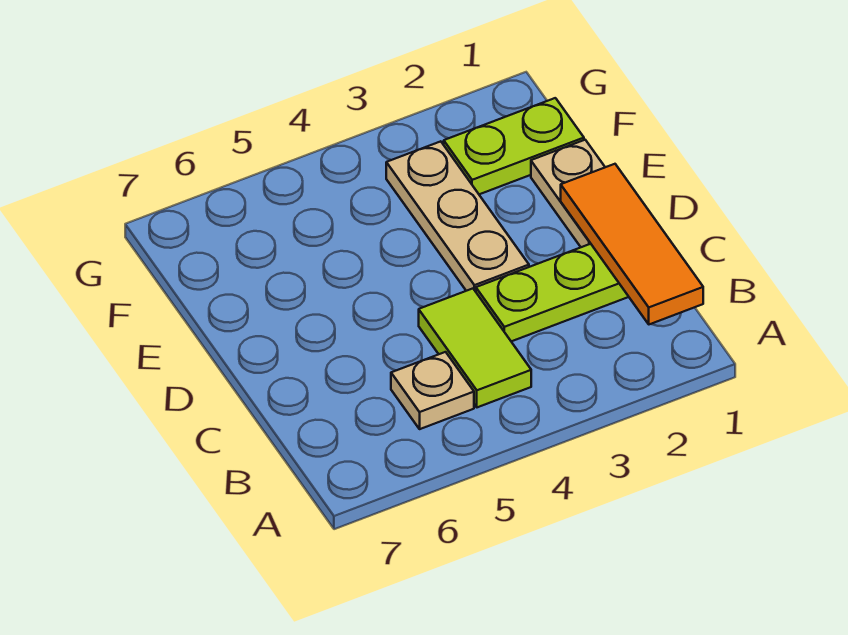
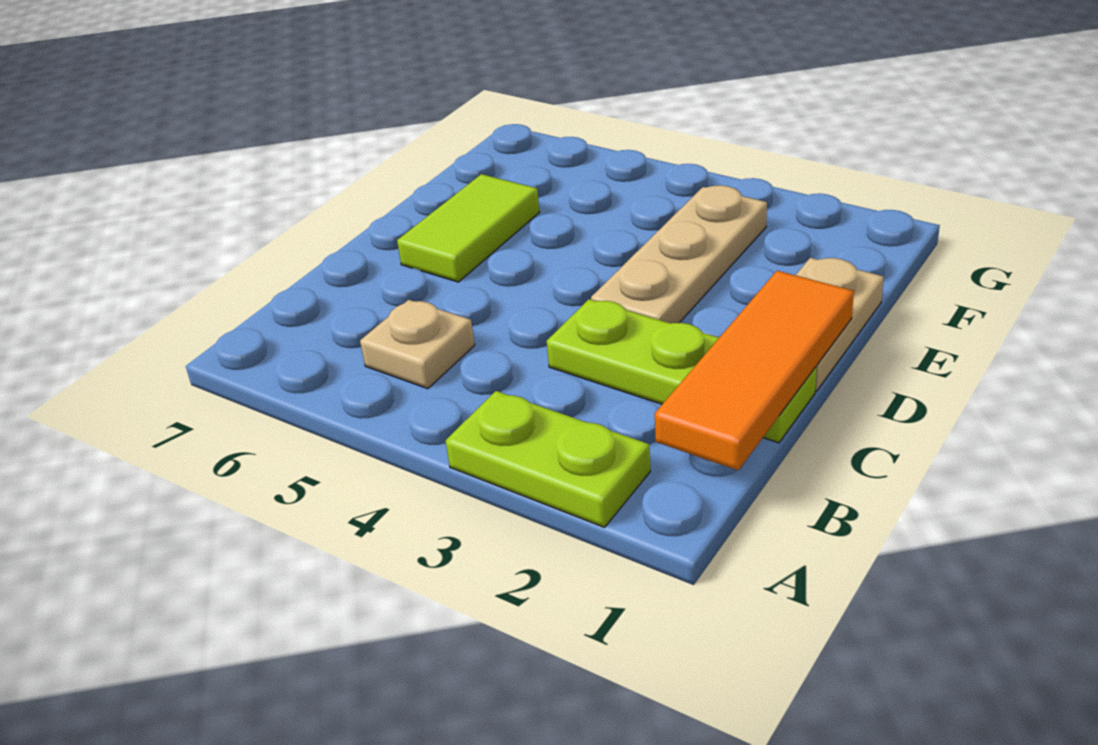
lime tile B4:C4 level 1 -> lime tile D6:E6 level 1
lime plate F1:F2 level 1 -> lime plate A2:A3 level 1

